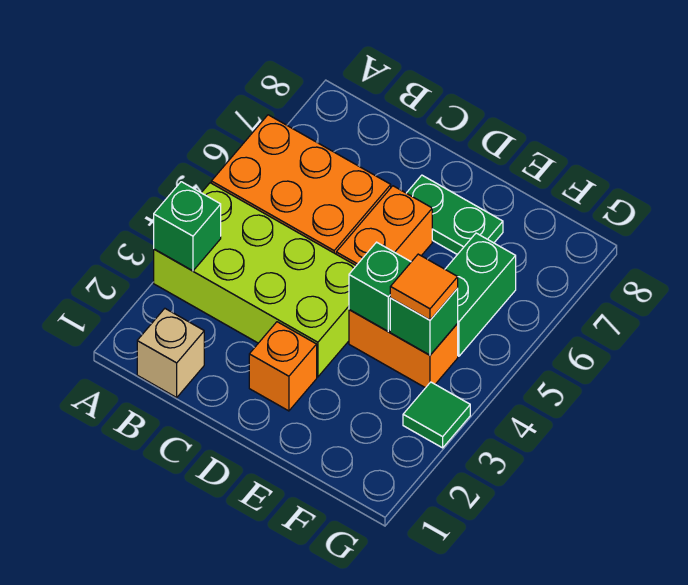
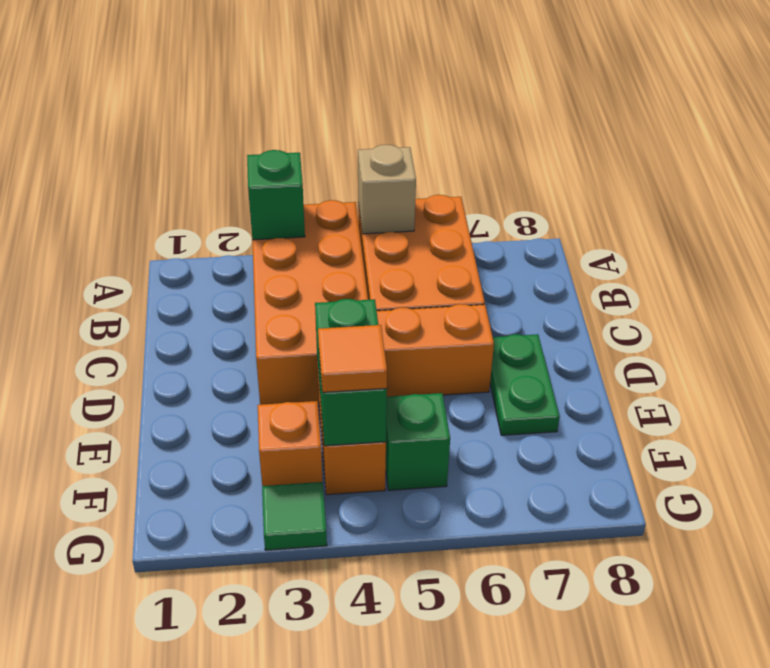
lime brick A3:D4 level 1 -> orange brick A3:D4 level 1
tan brick B1 level 1 -> tan brick A5 level 2
orange brick D2 level 1 -> orange brick F3 level 1
green brick F5:F6 level 1 -> green brick F5 level 1

